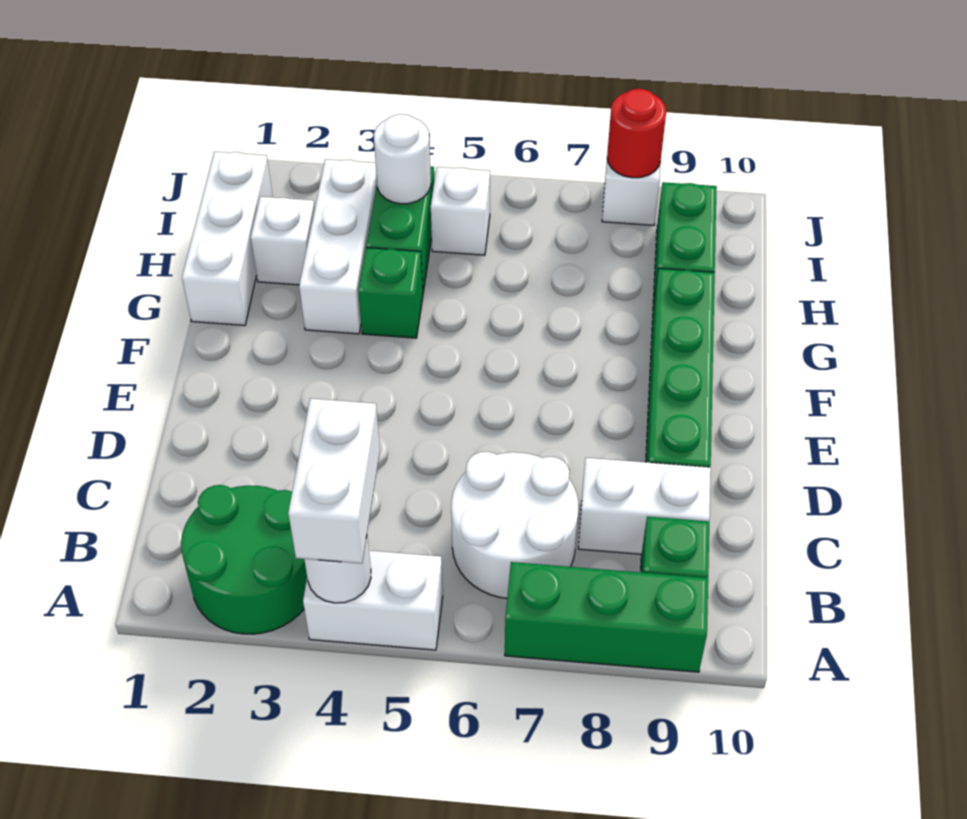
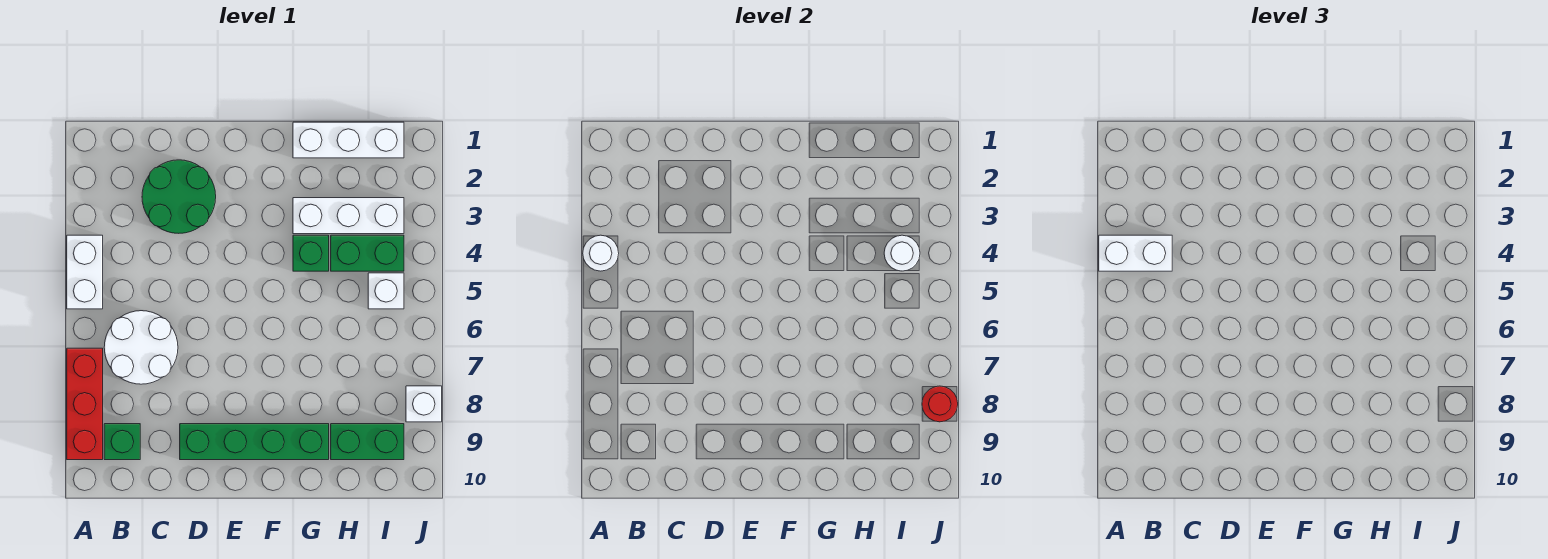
green round brick A2:B3 level 1 -> green round brick C2:D3 level 1
green brick A7:A9 level 1 -> red brick A7:A9 level 1
white brick C8:C9 level 1 -> none
white brick H2 level 1 -> none

